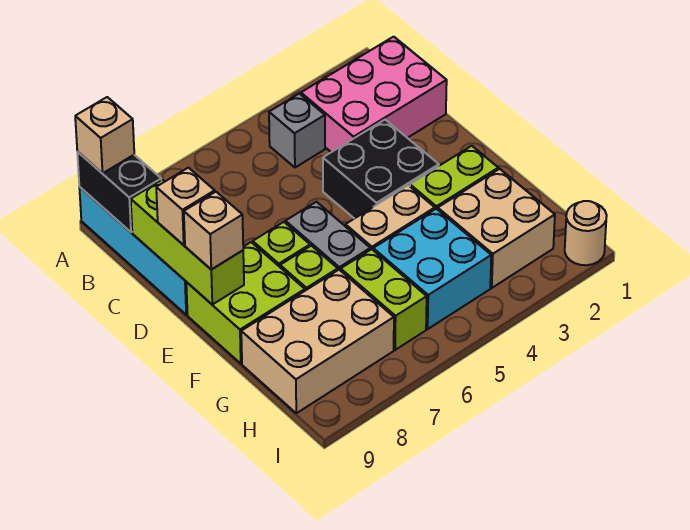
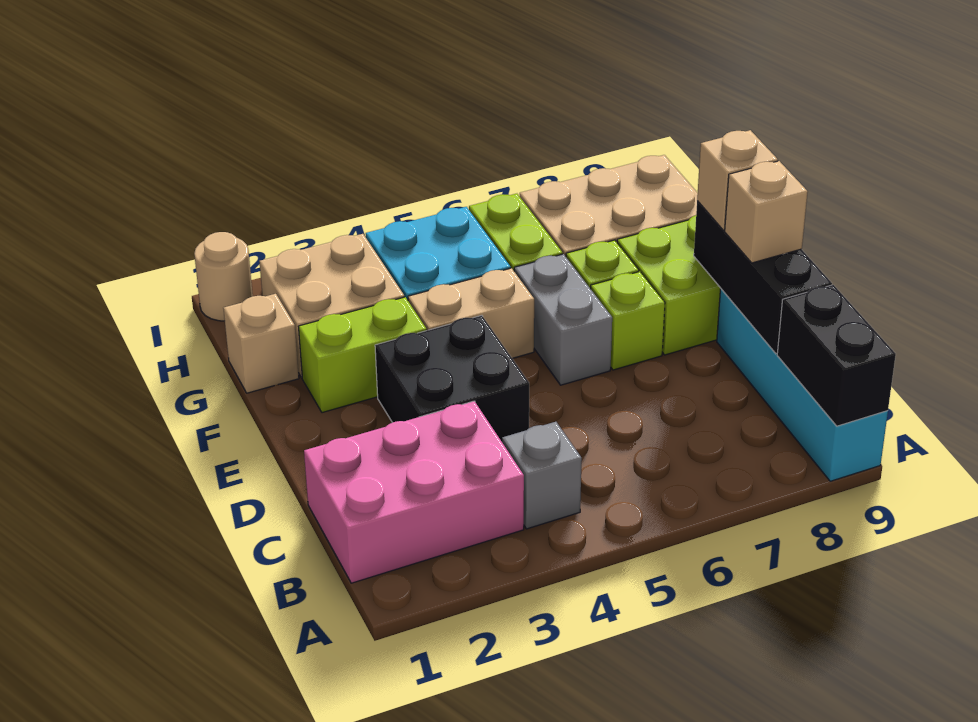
tan brick A9 level 3 -> tan brick G1 level 1
lime brick C9:E9 level 2 -> black brick C9:E9 level 2

